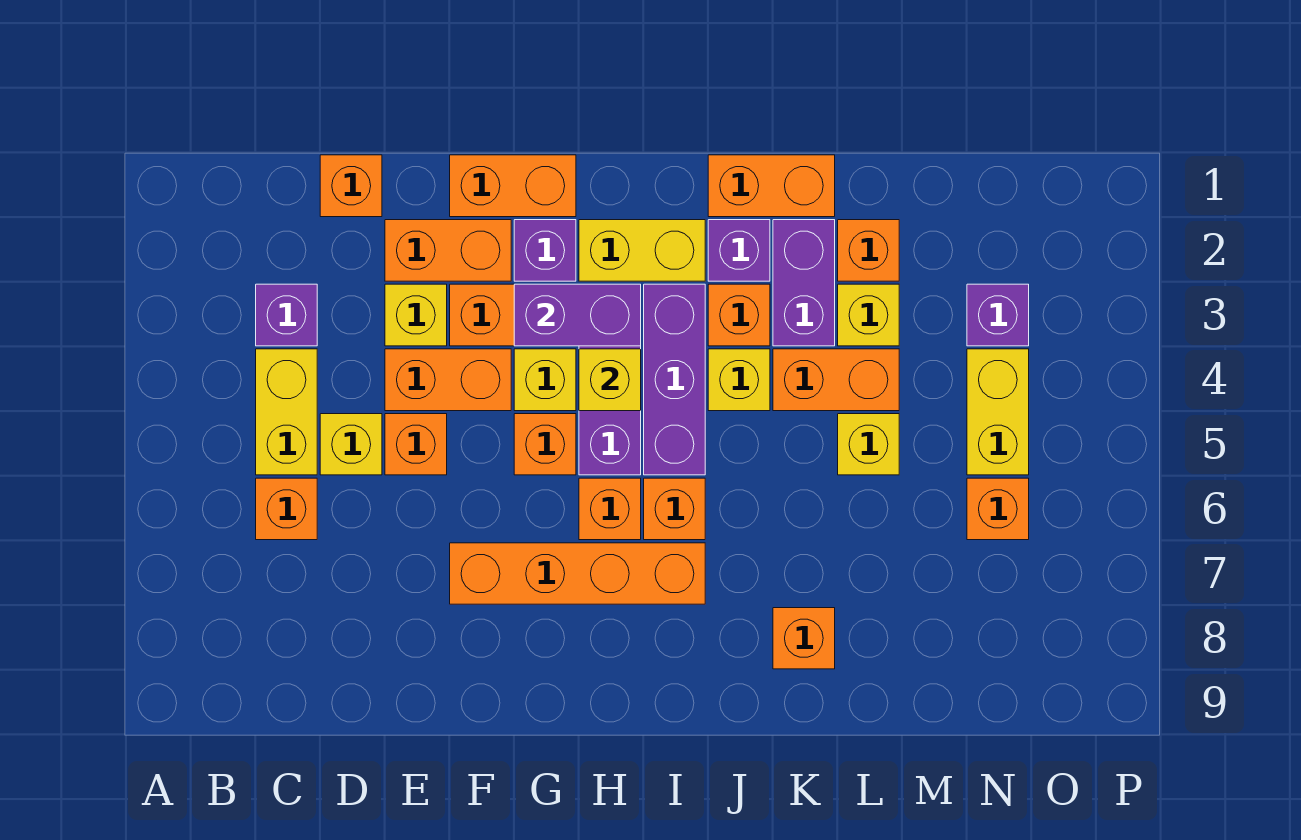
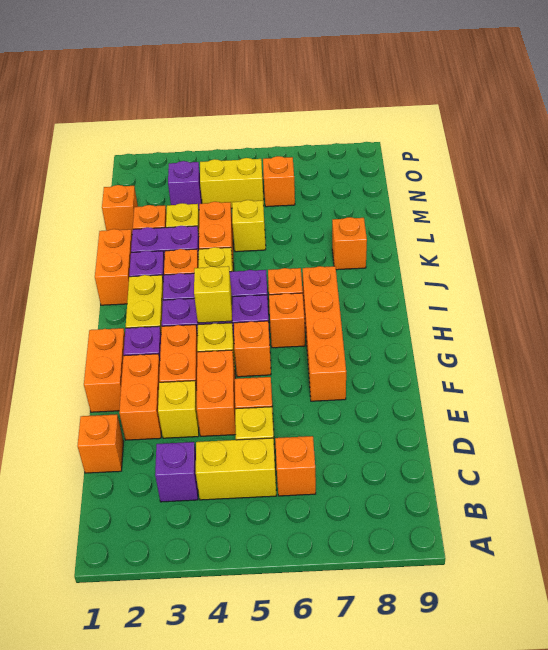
purple brick G3:H3 level 2 -> none
none -> orange brick M1 level 1

